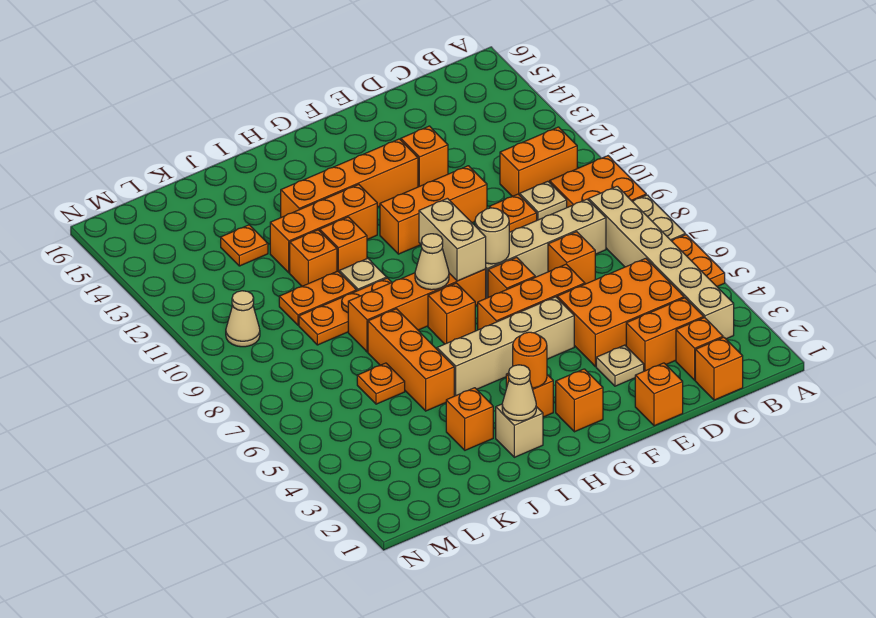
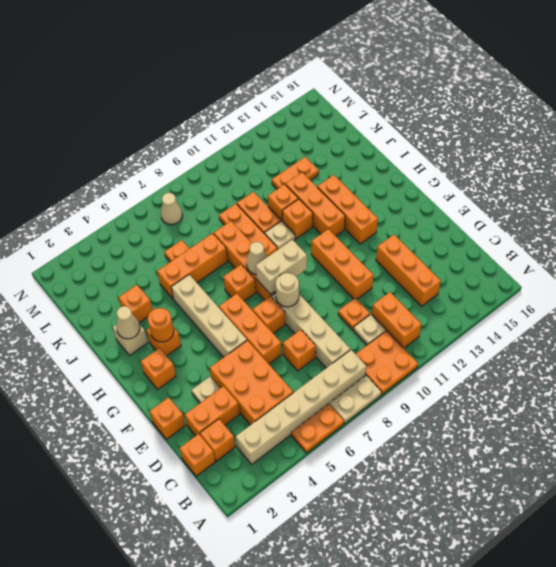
orange brick C3:D3 level 1 -> orange brick D2:D3 level 1
orange brick E13 level 1 -> orange brick C13:E13 level 1
orange brick F13:I13 level 1 -> orange brick G13:I13 level 1
orange plate K13 level 1 -> orange plate K12:K13 level 1
tan cone M10 level 1 -> tan cone M7 level 1

